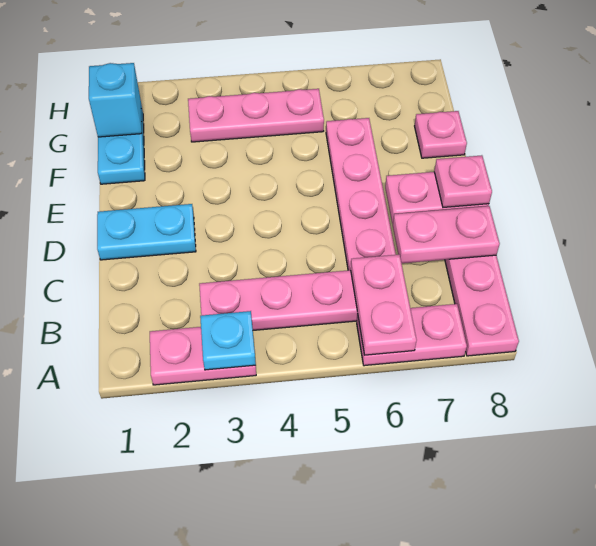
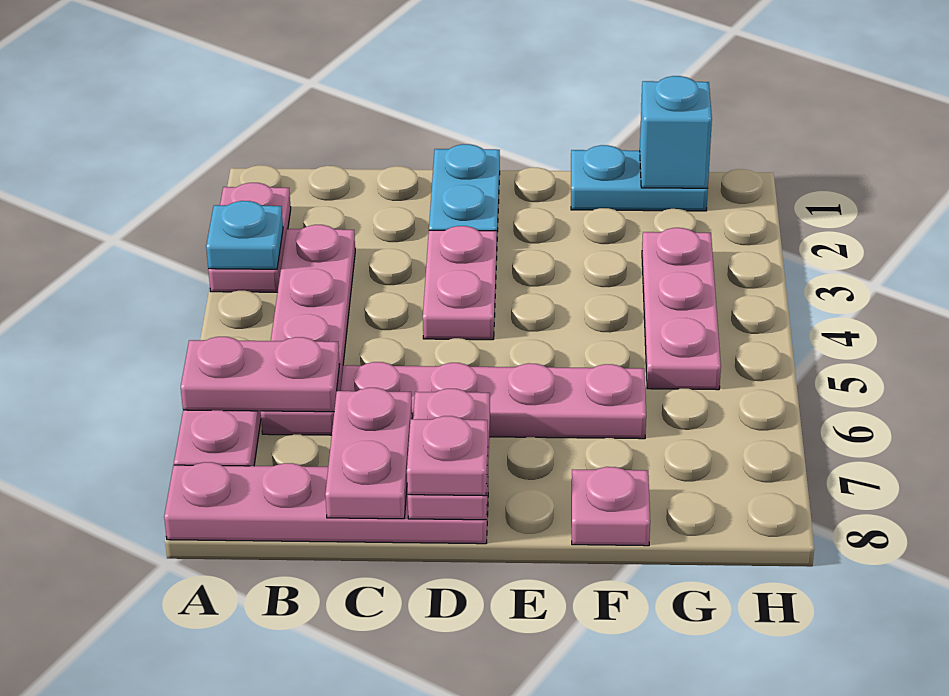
none -> pink plate D3:D4 level 1

